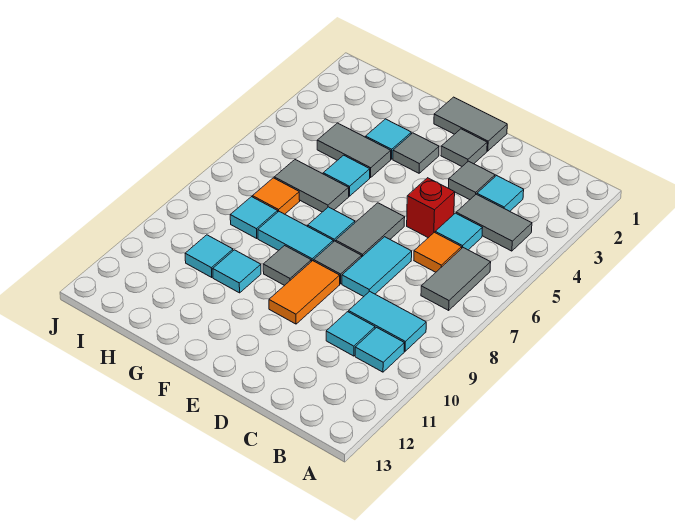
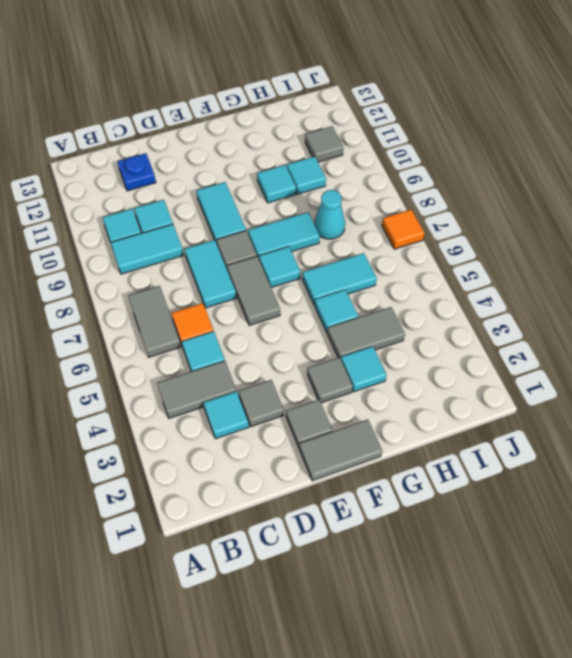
none -> blue plate C12 level 1
red brick D5 level 1 -> none
orange tile E9:E10 level 1 -> cyan tile E9:E10 level 1
grey tile F9 level 1 -> grey tile I11 level 1
grey tile G6:H6 level 1 -> cyan tile G6:H6 level 1
orange tile H7 level 1 -> orange tile J7 level 1
cyan tile H8 level 1 -> cyan cone H8 level 1

